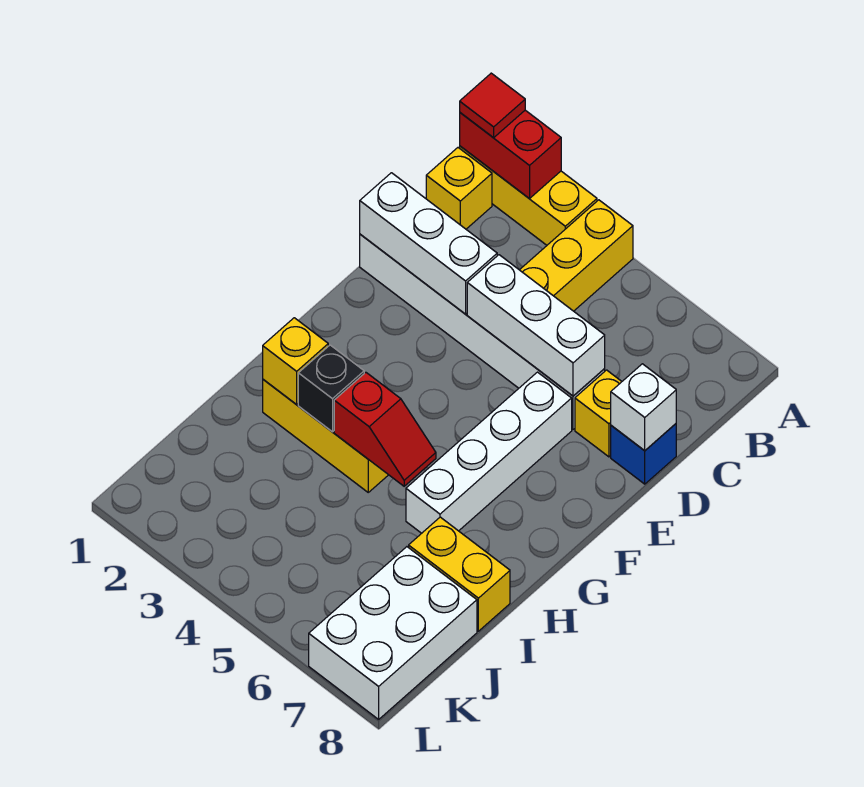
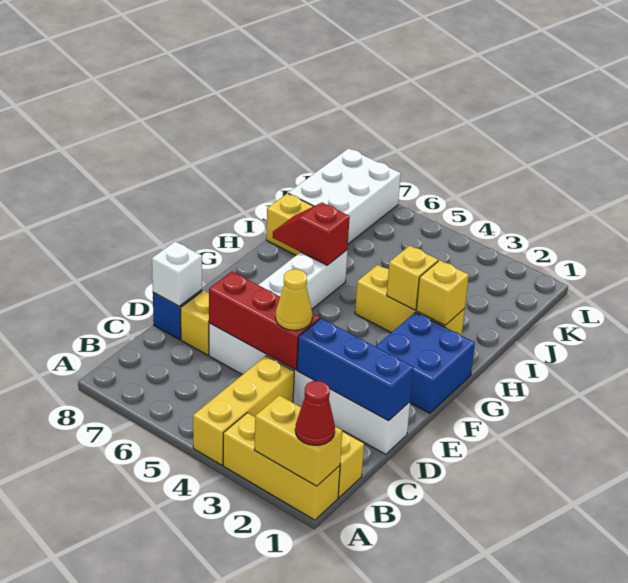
red brick A1:A2 level 2 -> yellow brick A1:A2 level 2
red tile A1 level 3 -> red cone A1 level 3
white brick D1:D3 level 2 -> blue brick D1:D3 level 2
white brick D4:D6 level 2 -> red brick D4:D6 level 2
none -> yellow cone D4 level 3
none -> blue brick F1:G2 level 1
black brick H3 level 2 -> yellow brick H3 level 2
red slope H4:H5 level 2 top 4 -> red slope H6:H7 level 2 top 6

